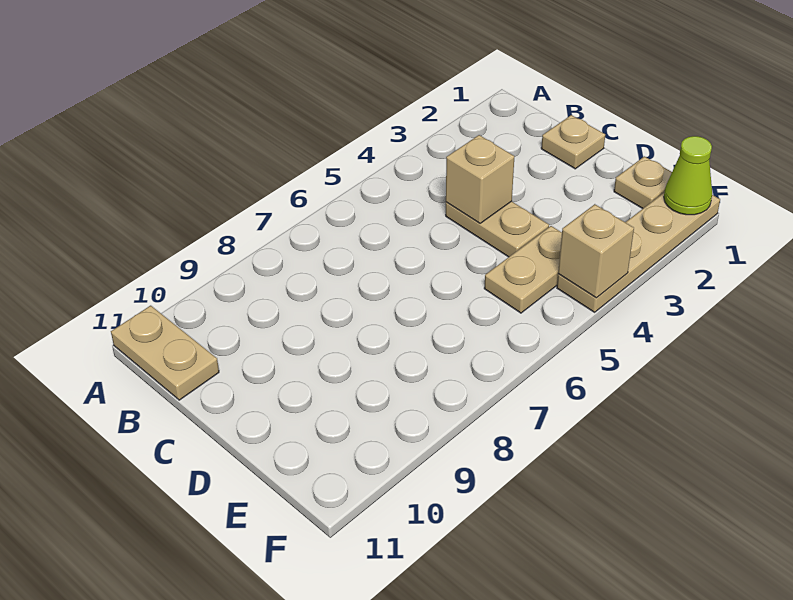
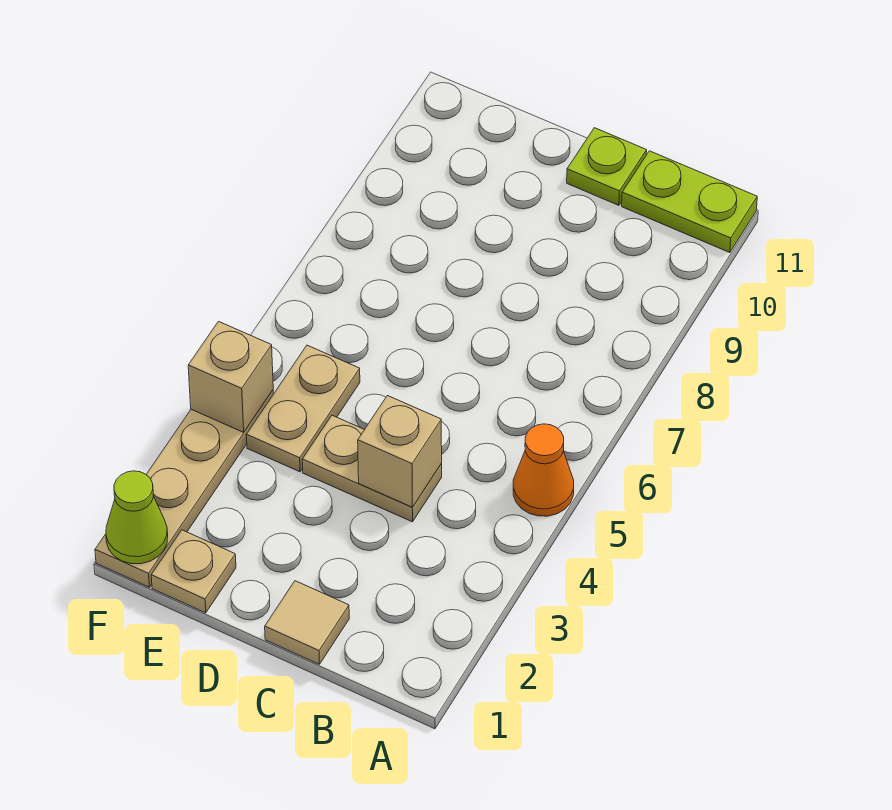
none -> orange cone A5 level 1
tan plate A11:B11 level 1 -> lime plate A11:B11 level 1
tan plate C1 level 1 -> tan tile C1 level 1
none -> lime plate C11 level 1

